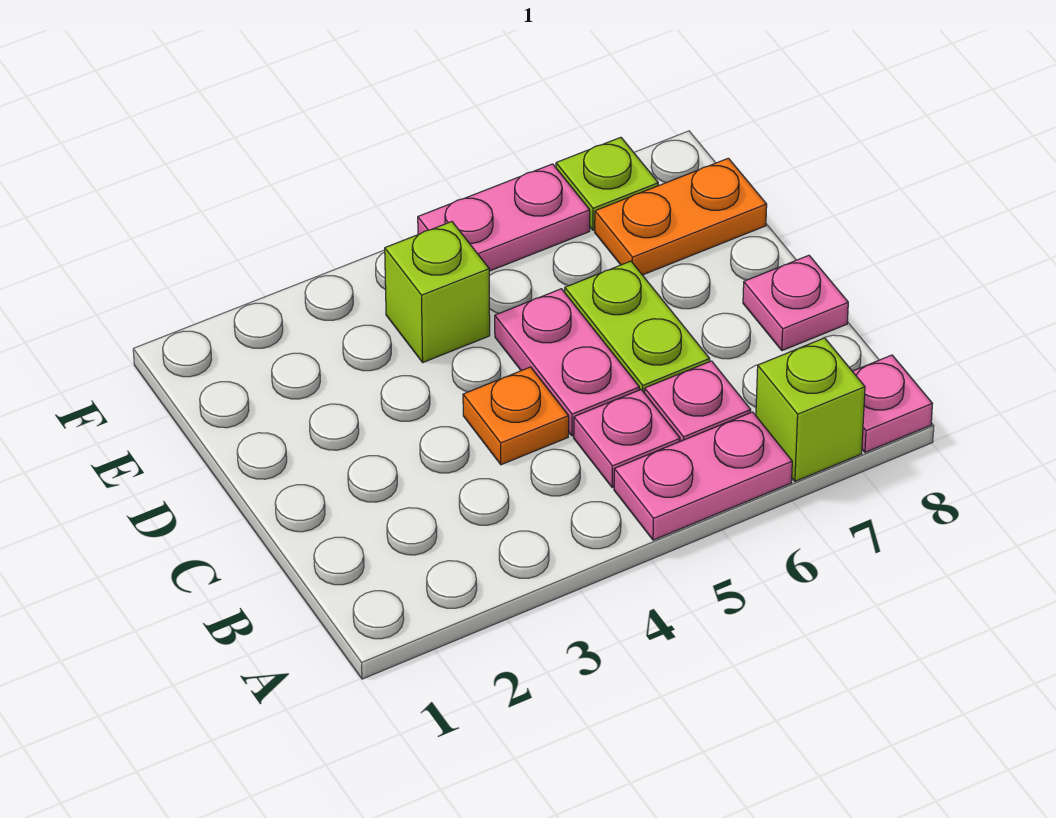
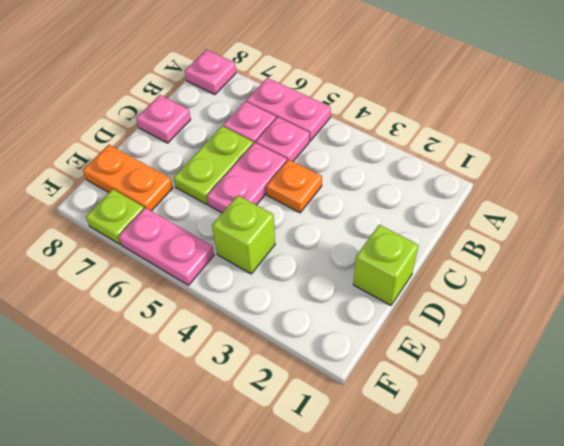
lime brick A7 level 1 -> lime brick D1 level 1

